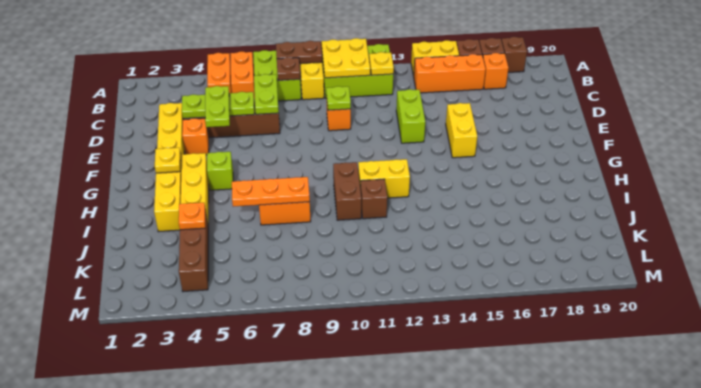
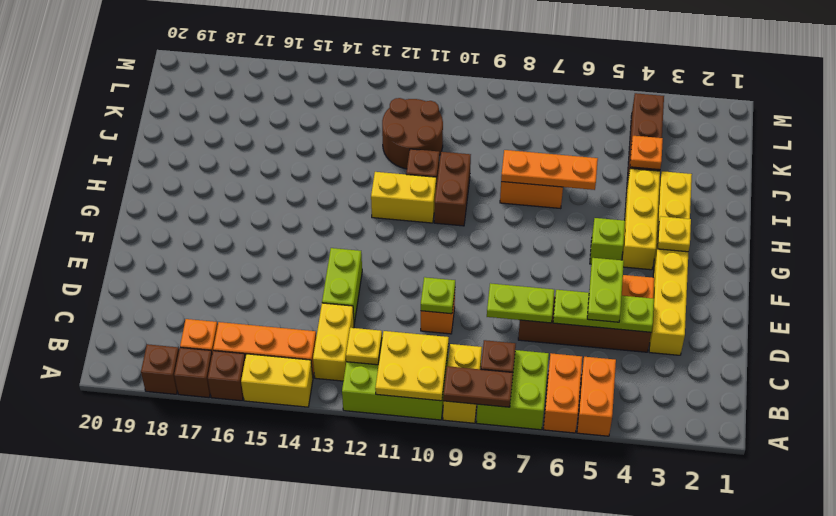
lime plate C7:D7 level 2 -> lime plate D7:D8 level 2
yellow brick E15:F15 level 1 -> yellow brick B13:C13 level 1
none -> brown round brick J11:K12 level 1

